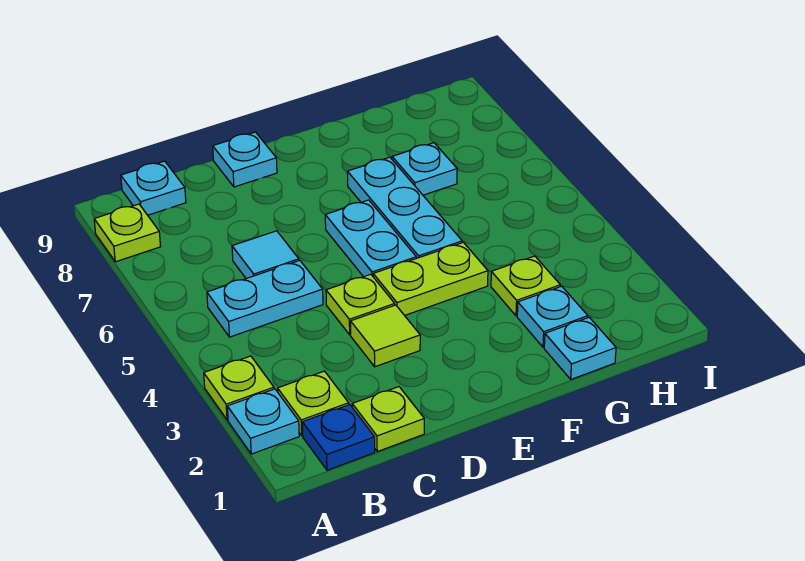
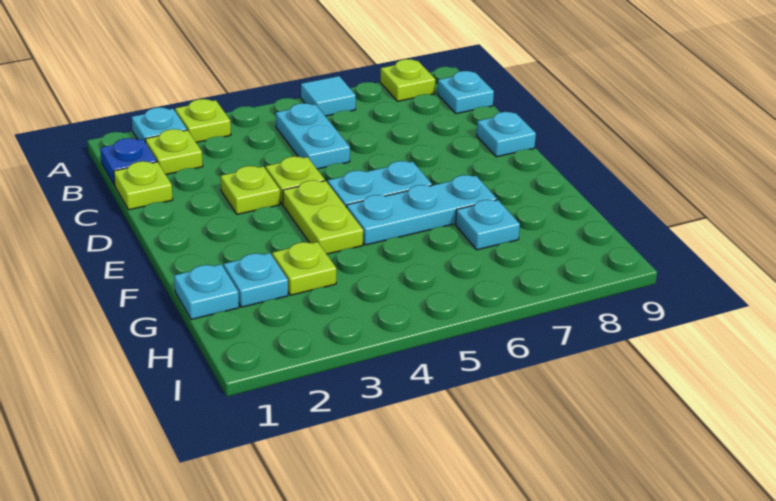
cyan tile C6 level 1 -> cyan tile A6 level 1
lime tile D3 level 1 -> lime plate D3 level 1

